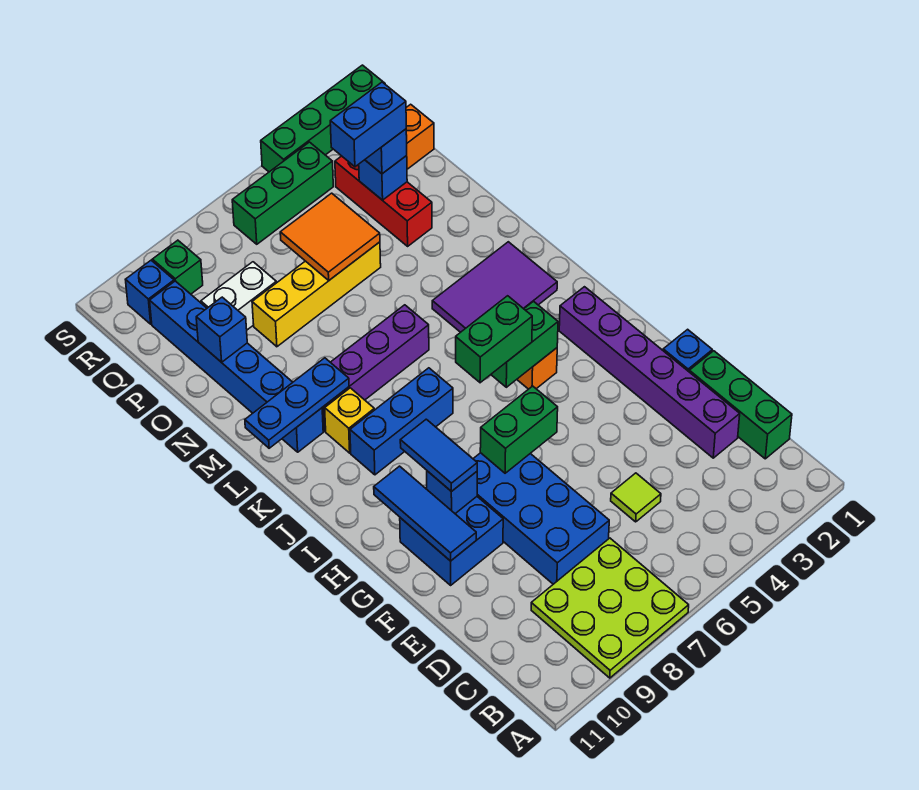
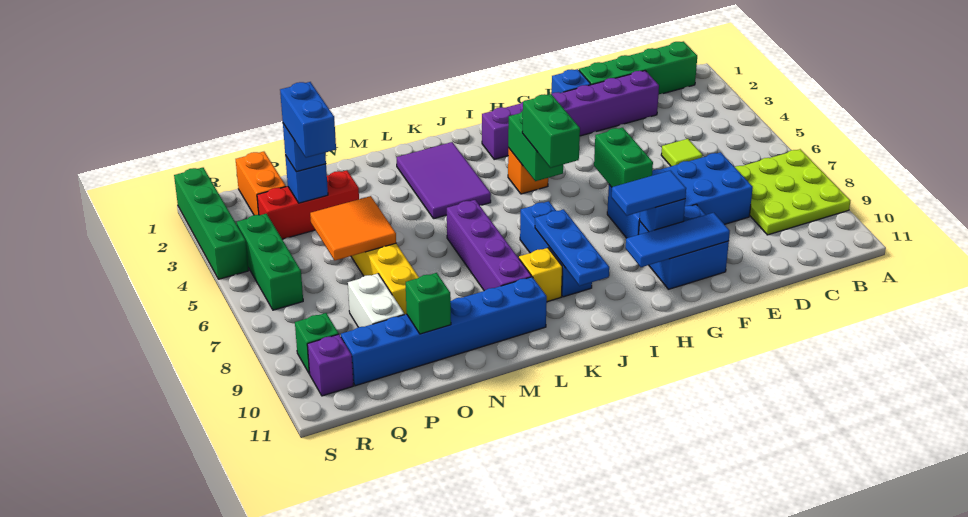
green brick C1:E1 level 1 -> green brick B1:E1 level 1
blue plate L9:L11 level 2 -> blue plate J8:J10 level 2
blue brick O10 level 2 -> green brick O10 level 2
blue brick R10 level 1 -> purple brick R10 level 1

